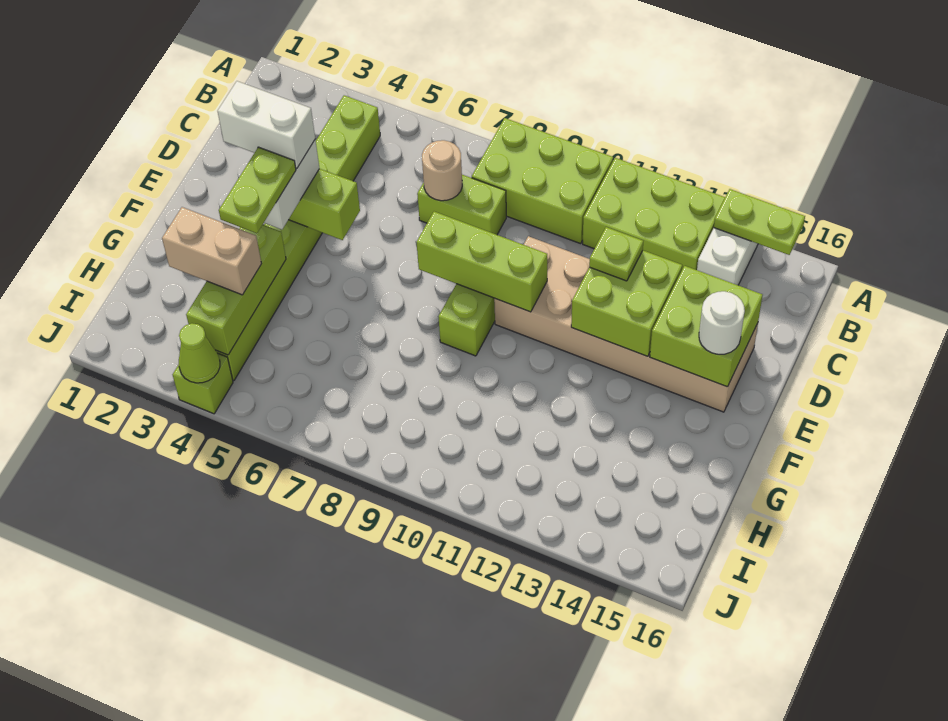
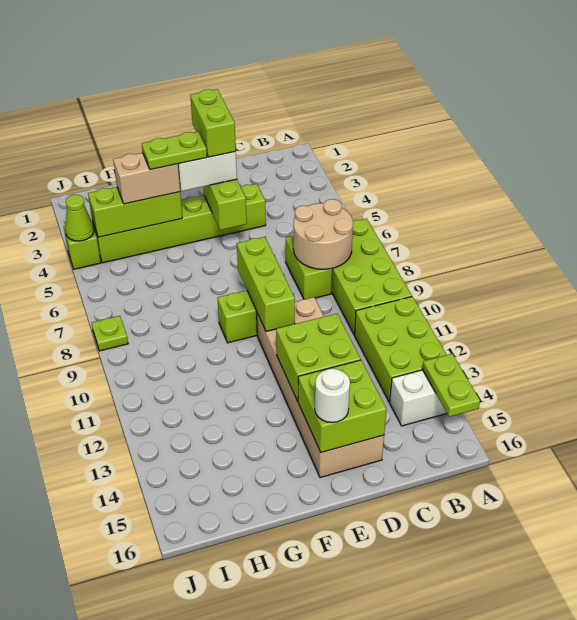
lime brick A8:B10 level 1 -> lime brick A7:B10 level 1
lime brick B4:I4 level 1 -> lime brick D4:I4 level 1
tan round brick C7 level 2 -> tan round brick B7:C8 level 2
lime plate D12 level 3 -> lime plate J8 level 1
white brick E3:E4 level 4 -> lime brick E3:E4 level 4
tan brick H3:H4 level 3 -> tan brick G4:H4 level 3

